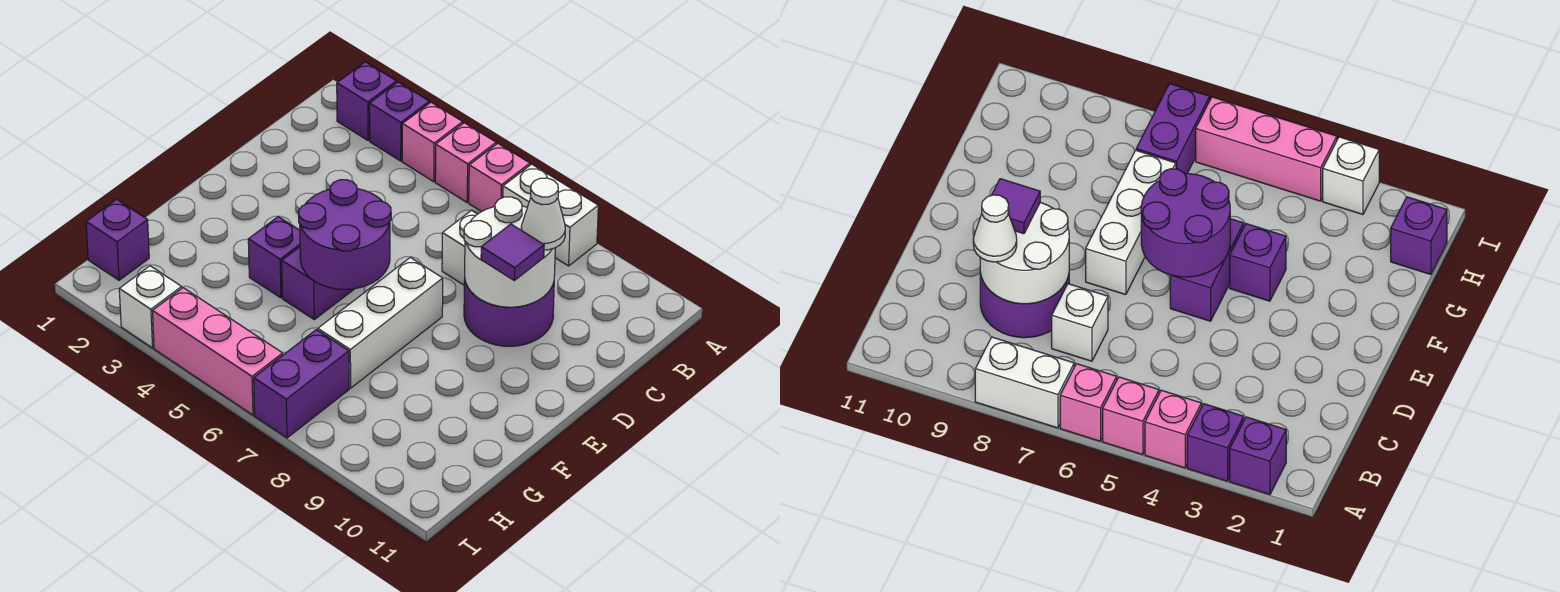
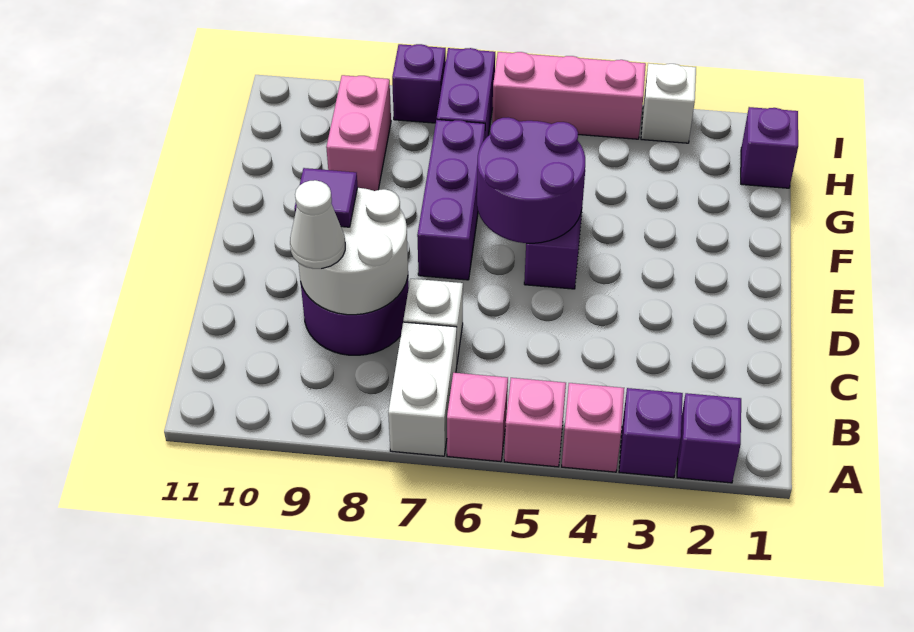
white brick A7:A8 level 1 -> white brick A7:B7 level 1
white brick E7:G7 level 1 -> purple brick E7:G7 level 1
purple brick F4 level 1 -> purple brick I8 level 1
none -> pink brick G9:H9 level 1

